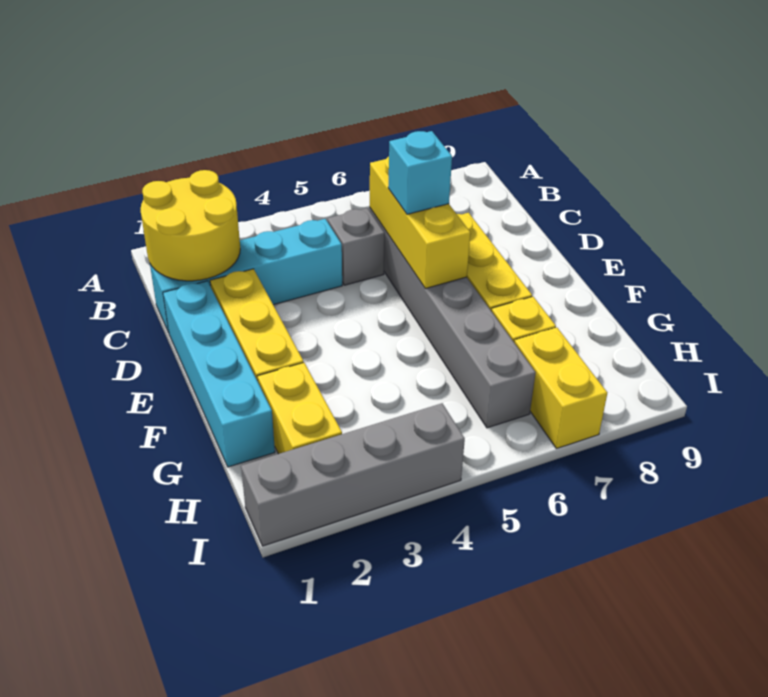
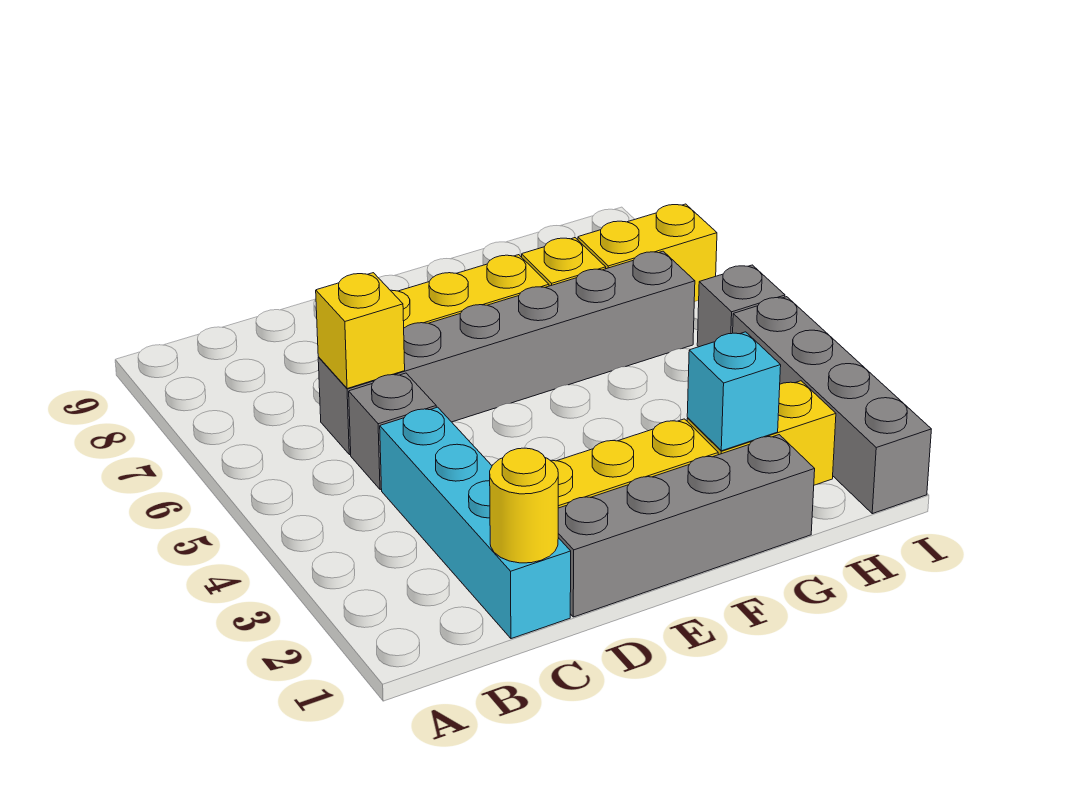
yellow round brick B1:C2 level 2 -> yellow round brick C1 level 2
yellow brick C6:E6 level 2 -> yellow brick C6 level 2
cyan brick D1:G1 level 1 -> grey brick D1:G1 level 1
cyan brick D6 level 3 -> cyan brick G2 level 2
none -> grey brick I5 level 1

